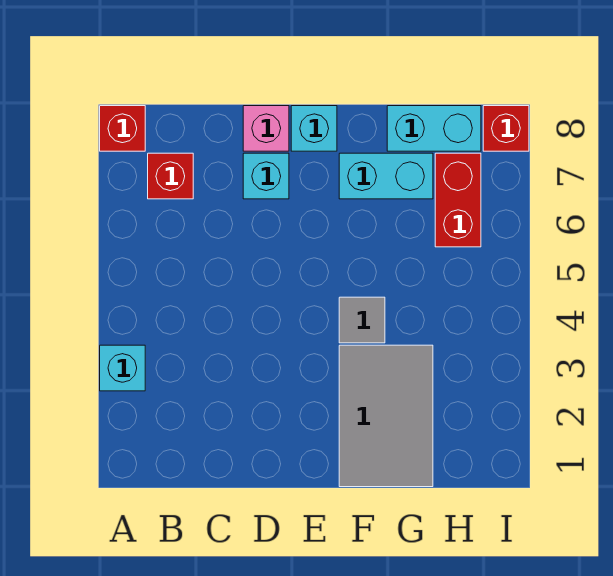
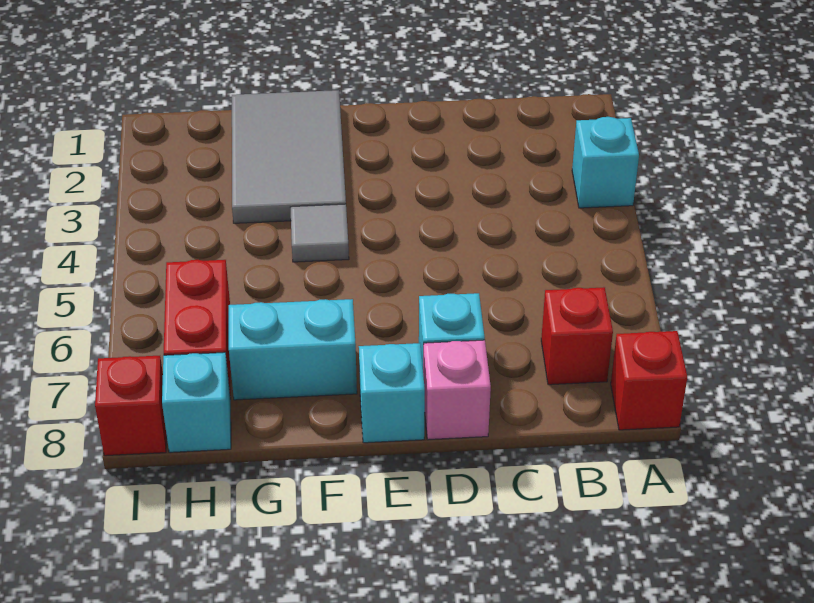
cyan brick G8:H8 level 1 -> cyan brick H8 level 1

